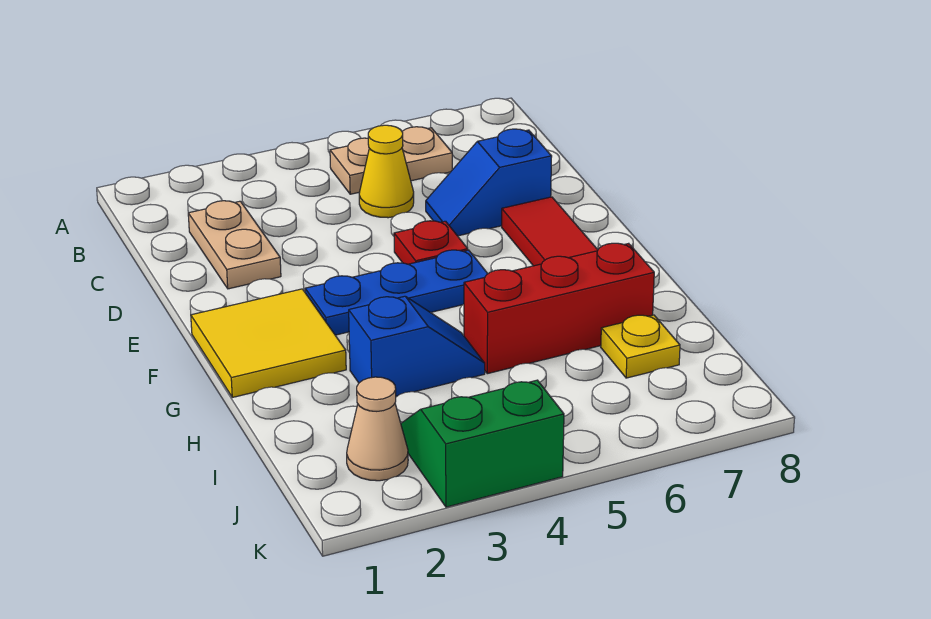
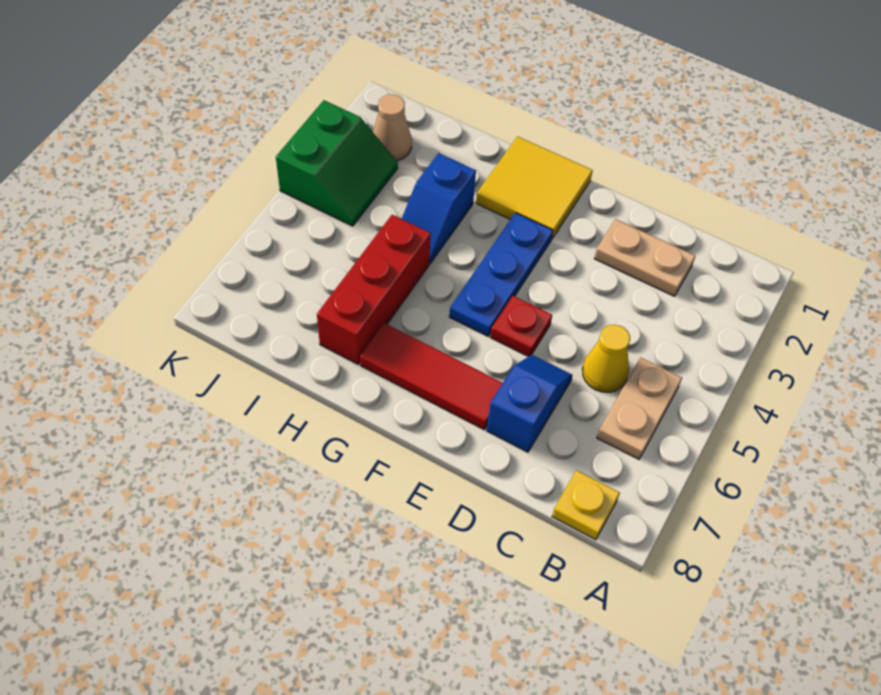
yellow plate I7 level 1 -> yellow plate B8 level 1

